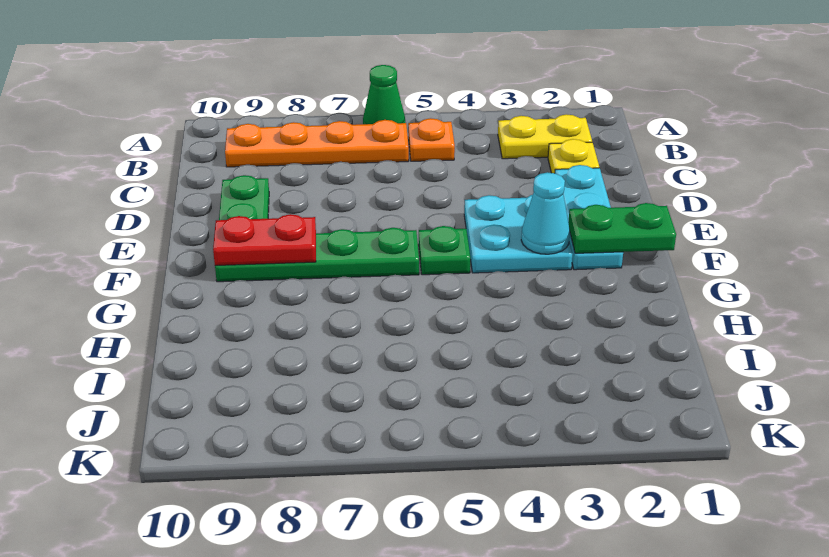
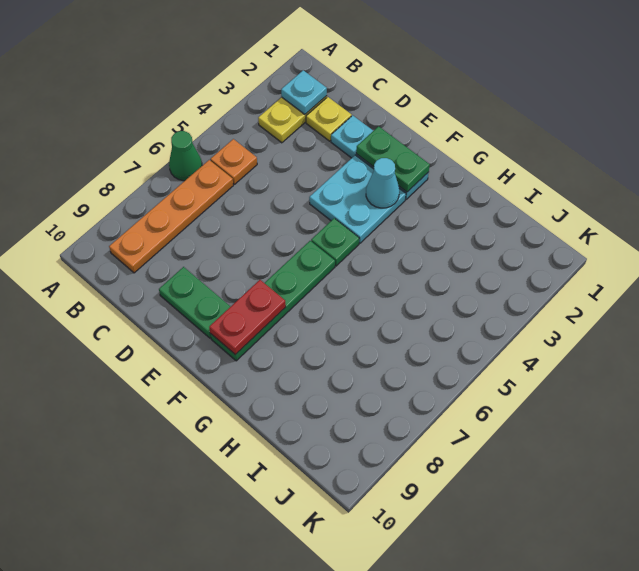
none -> cyan plate B2 level 2
green plate F1:F2 level 2 -> green plate E2:F2 level 2

